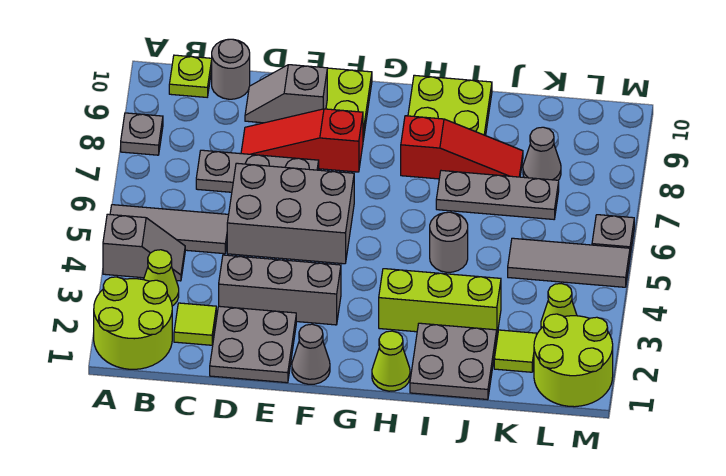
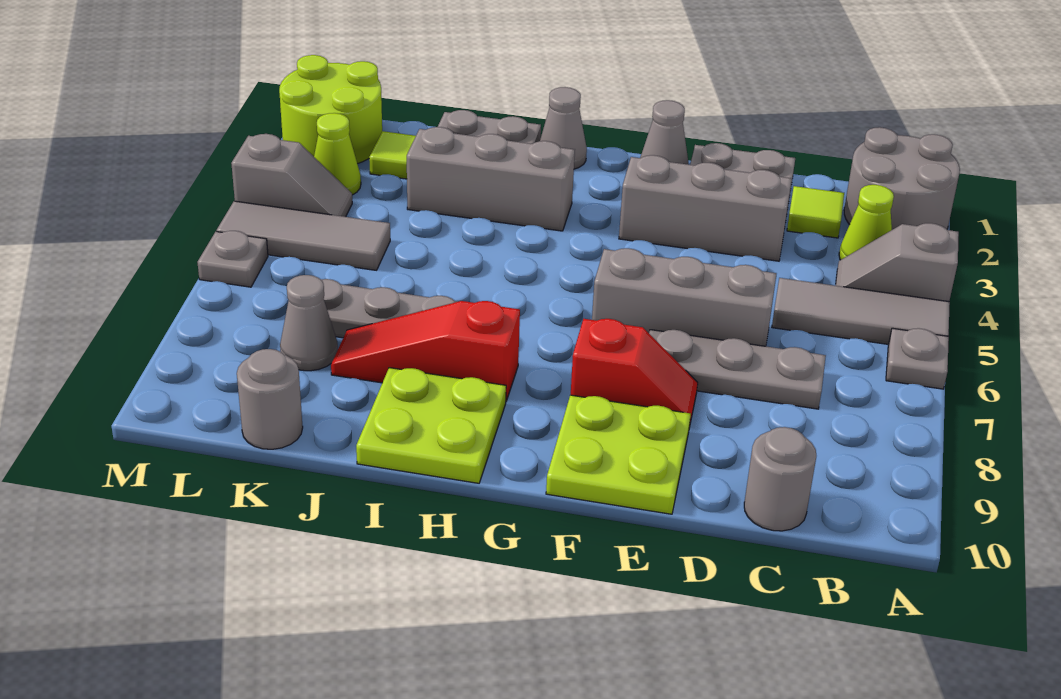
lime round brick A1:B2 level 1 -> grey round brick A1:B2 level 1
grey plate A8 level 1 -> grey plate A6 level 1
lime plate B10 level 1 -> none
grey brick D5:F6 level 1 -> grey brick D6:F6 level 1
red slope D8:F8 level 1 top F -> red slope E8:F8 level 1 top F
grey slope D9:E9 level 2 top E -> grey slope L4:M4 level 1 top M
lime cone H1 level 1 -> grey cone H1 level 1
lime brick H3:J3 level 1 -> grey brick H3:J3 level 1
grey round brick I5 level 1 -> grey round brick K10 level 1

